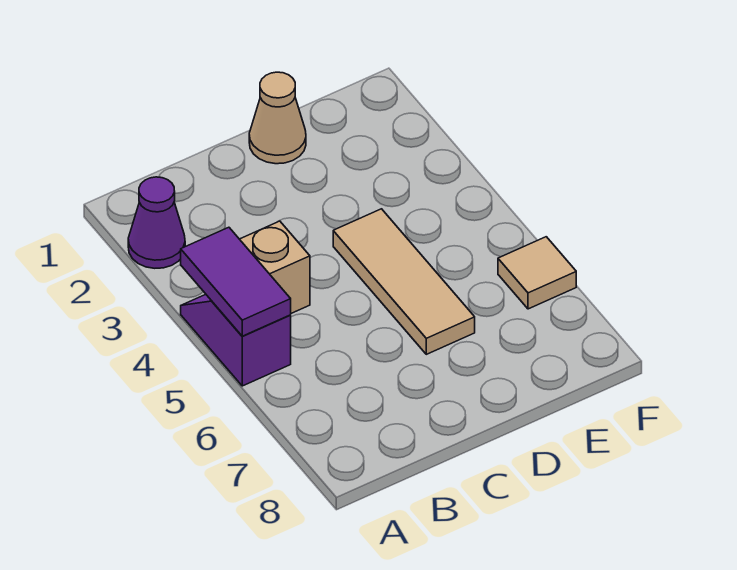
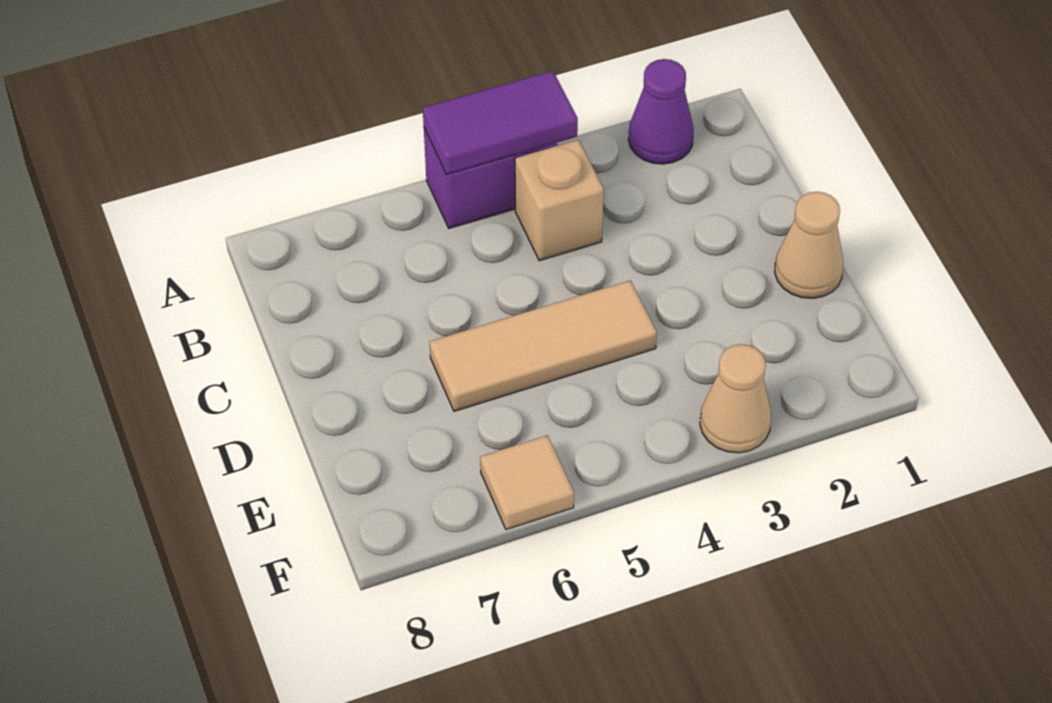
none -> tan cone F3 level 1

